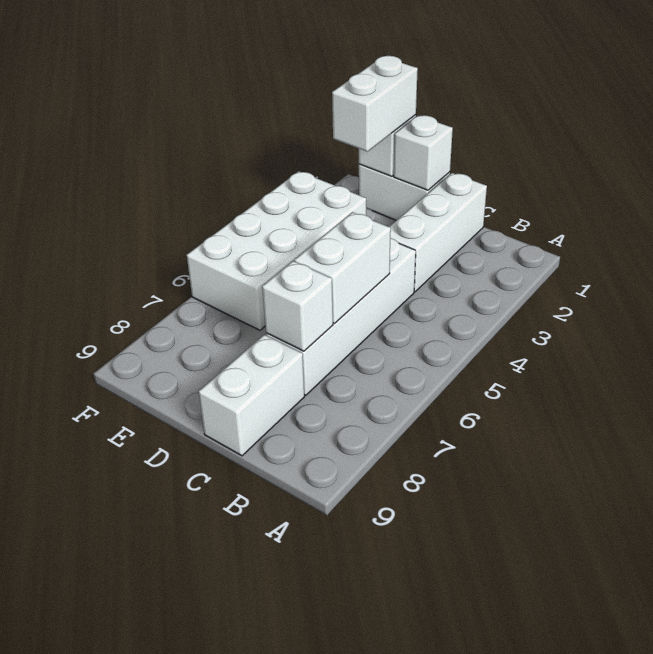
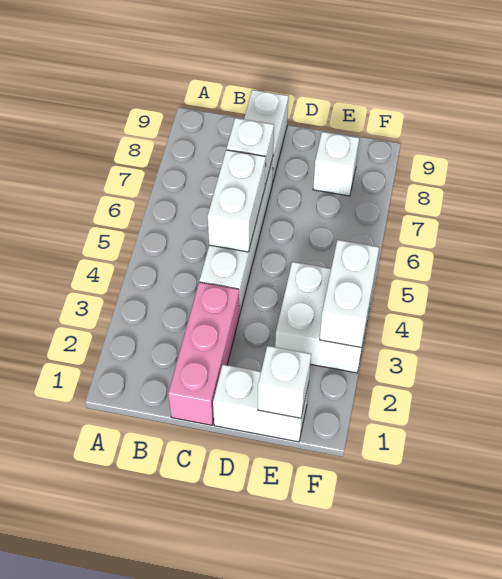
white brick C1:C3 level 1 -> pink brick C1:C3 level 1
white brick D1 level 2 -> white brick E8 level 1
white brick E1:E2 level 3 -> white brick F3:F4 level 2
white brick E3:F6 level 1 -> white brick E3:F4 level 1

